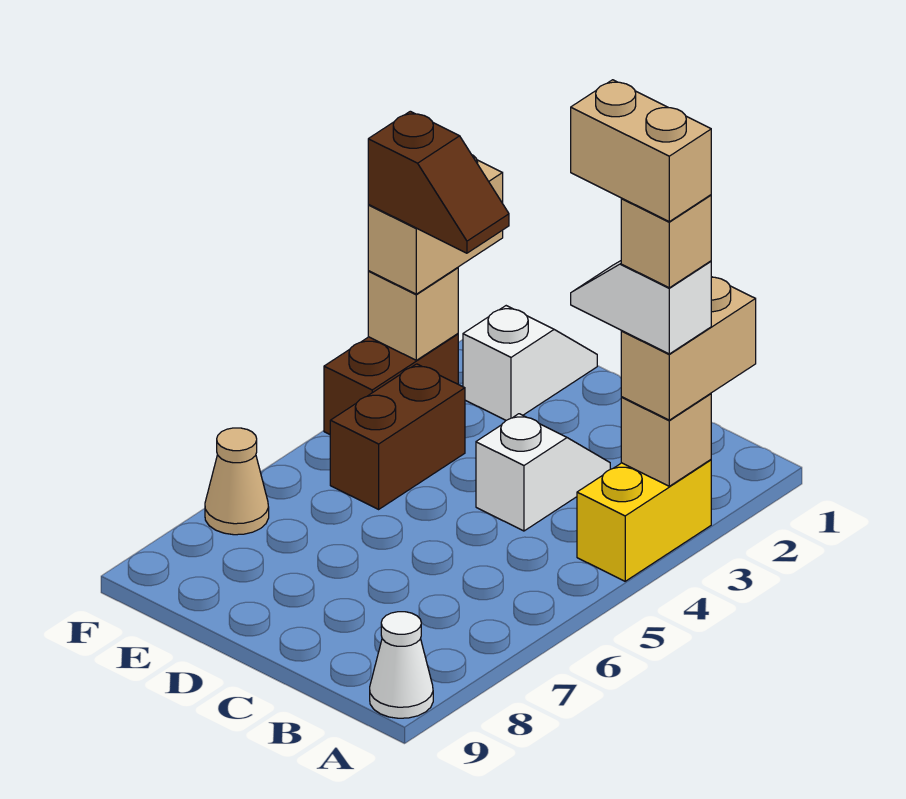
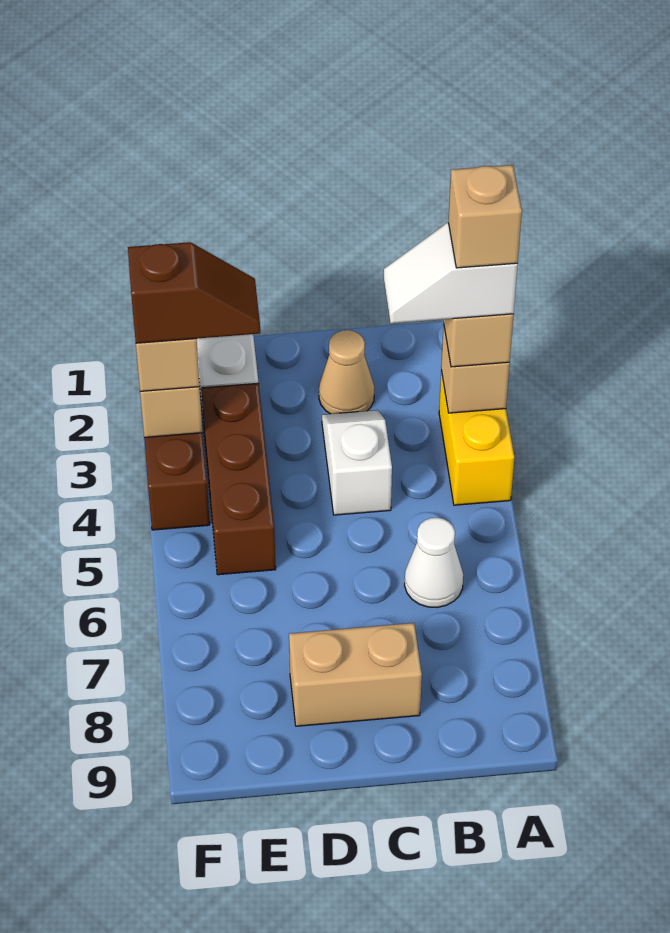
tan brick A3:B3 level 6 -> tan brick C8:D8 level 1
white cone A9 level 1 -> white cone B6 level 1
brown brick E4:E5 level 1 -> brown brick E3:E5 level 1
tan cone F7 level 1 -> tan cone C2 level 1

